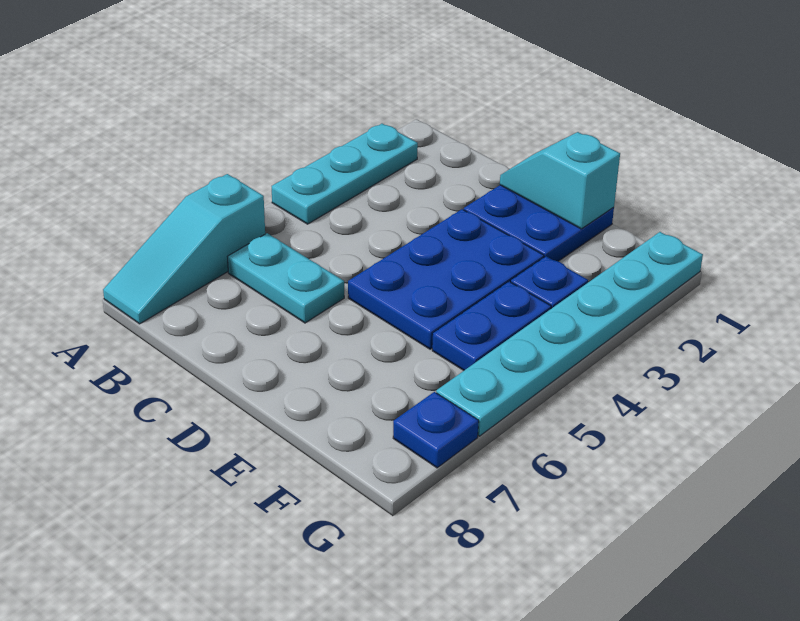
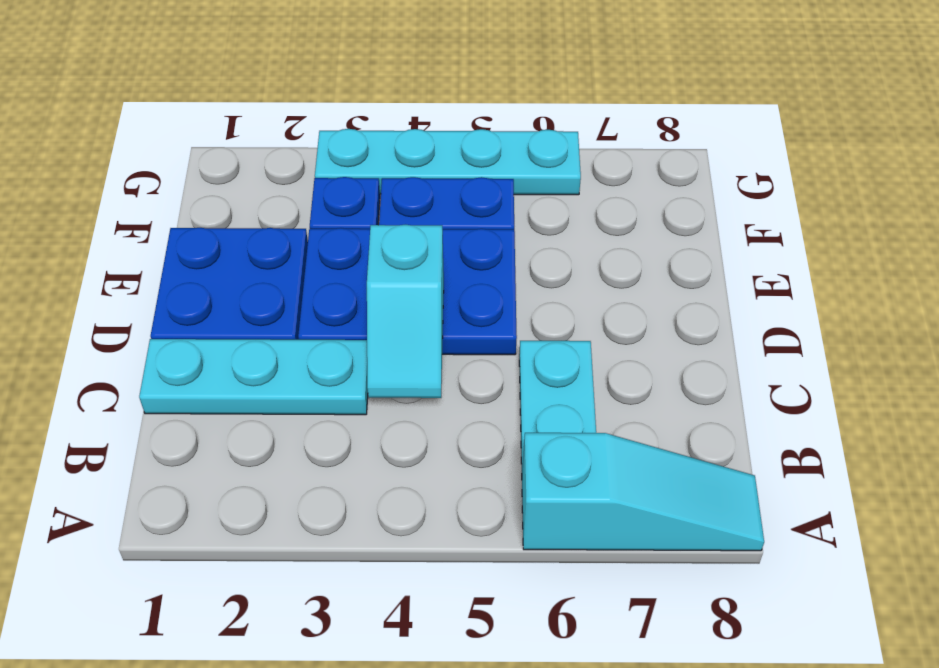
cyan plate A2:A4 level 1 -> cyan plate C1:C3 level 1
cyan slope D1:E1 level 2 top E -> cyan slope C4:D4 level 2 top D
cyan plate G1:G6 level 1 -> cyan plate G3:G6 level 1
blue plate G7 level 1 -> none

